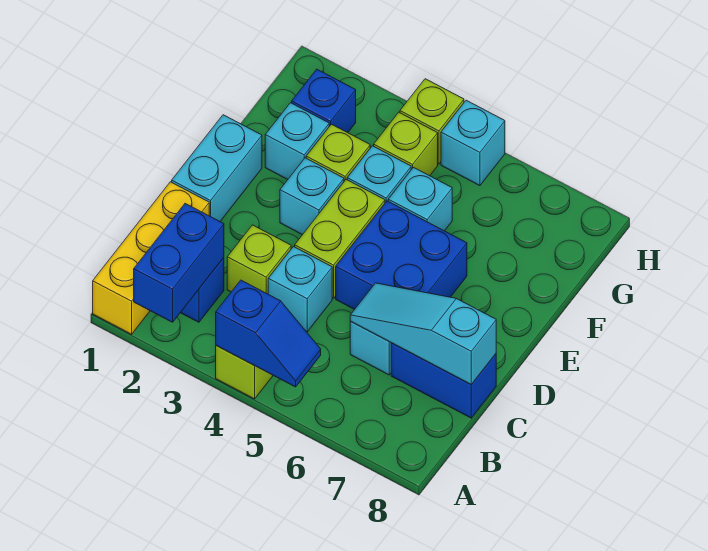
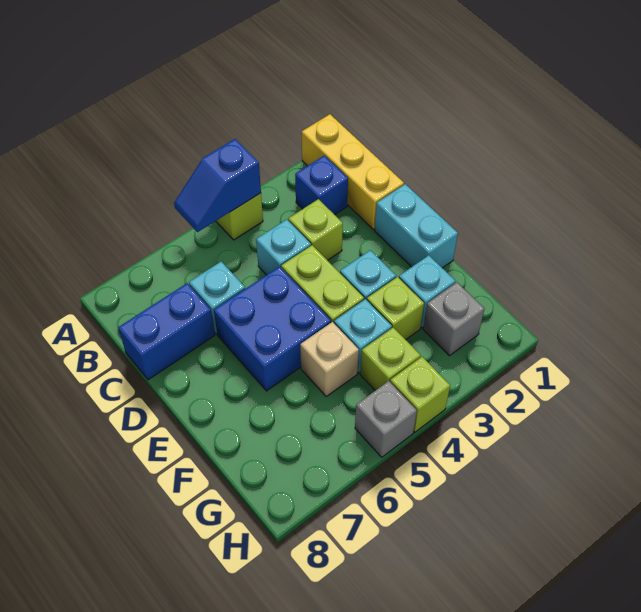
blue brick A2:B2 level 2 -> none
cyan slope C6:C8 level 2 top 8 -> none
cyan brick F5 level 1 -> tan brick F5 level 1
blue brick G2 level 1 -> grey brick G2 level 1
cyan brick H5 level 1 -> grey brick H5 level 1

